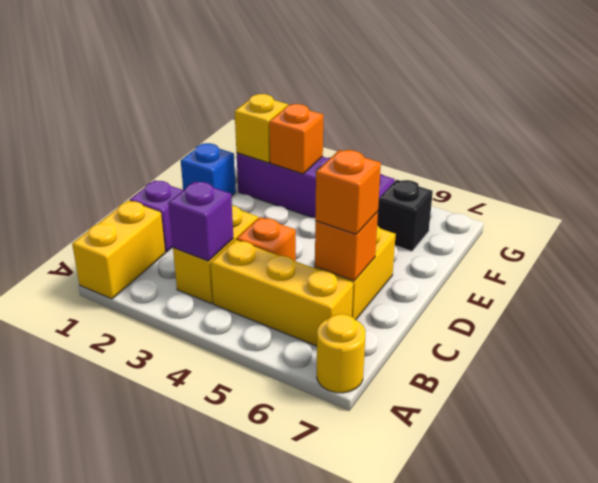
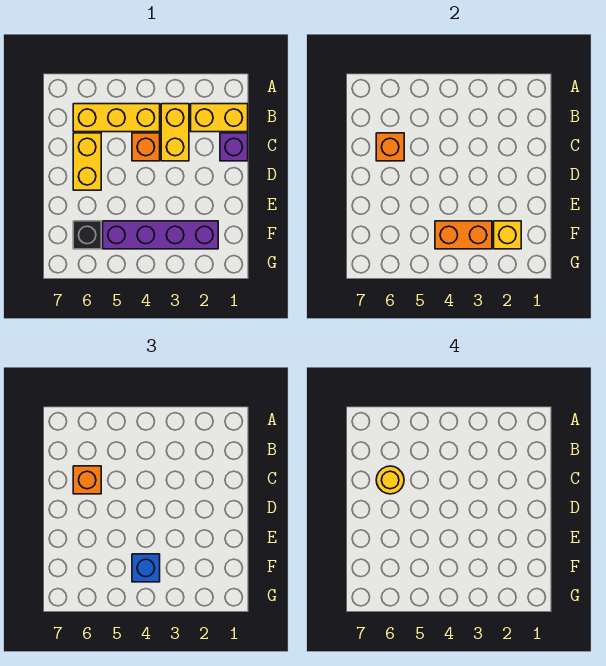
yellow brick A1:B1 level 1 -> yellow brick B1:B2 level 1
yellow round brick A7 level 1 -> yellow round brick C6 level 4
purple brick B3 level 2 -> none
blue brick E1 level 1 -> blue brick F4 level 3
orange brick F3 level 2 -> orange brick F3:F4 level 2

